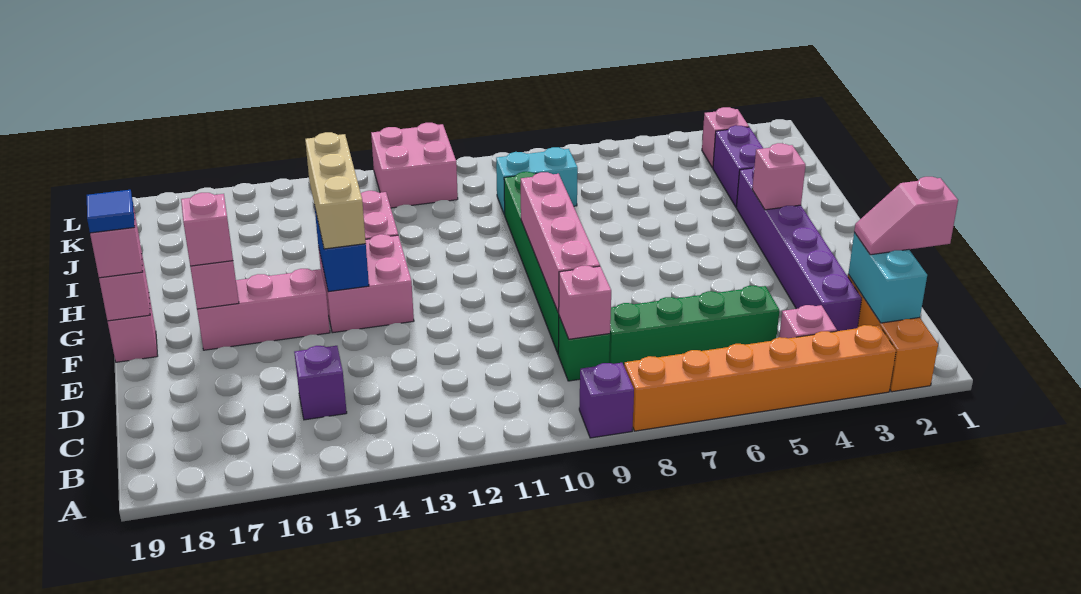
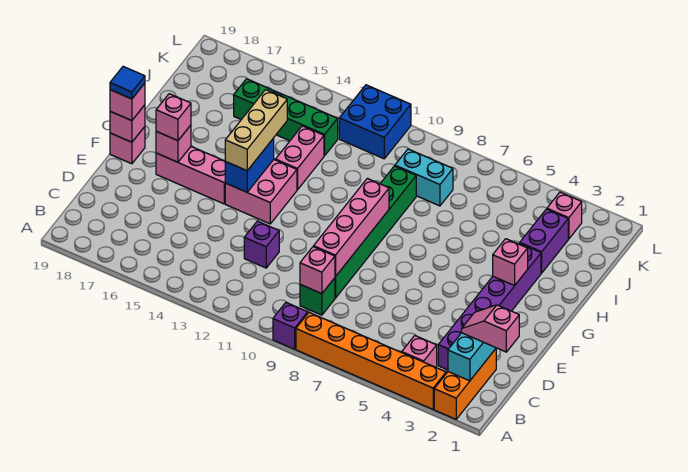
green brick C5:C8 level 1 -> green brick J13:J16 level 1
purple brick C15 level 1 -> purple brick D12 level 1
pink brick K11:L12 level 1 -> blue brick K11:L12 level 1

